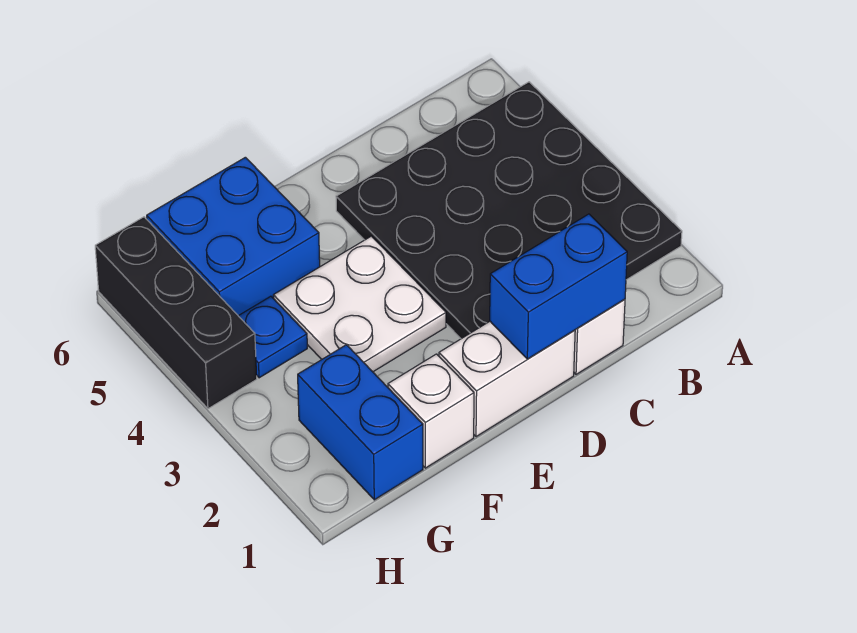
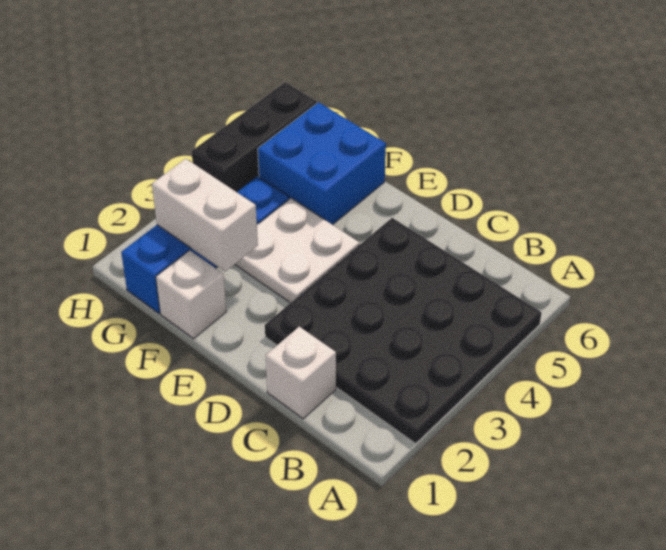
blue brick C1:D1 level 2 -> none
white brick D1:E1 level 1 -> white brick F2:G2 level 2

